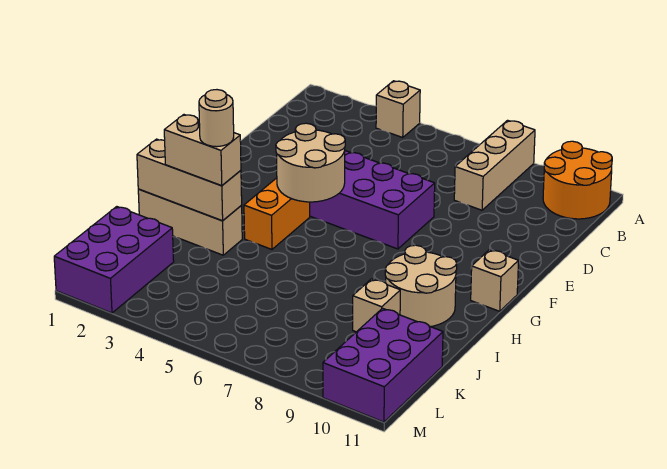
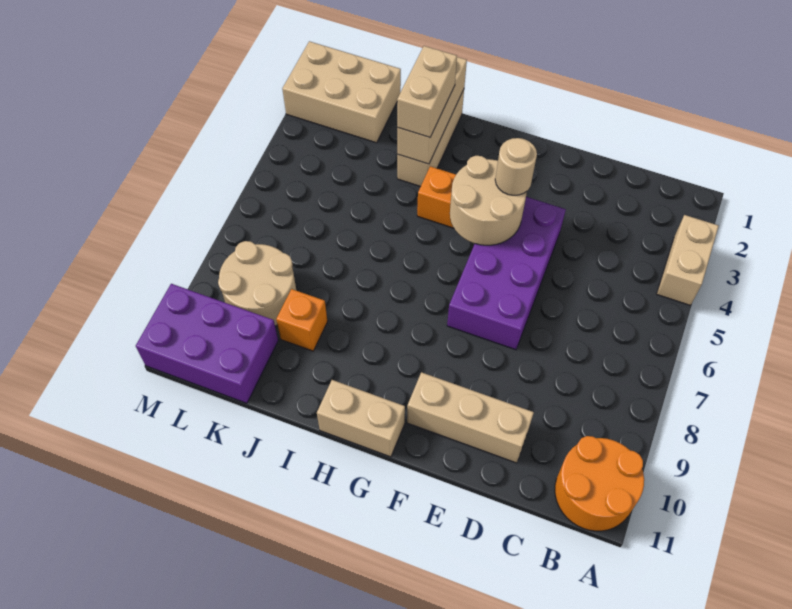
tan brick A4 level 1 -> tan brick A3:A4 level 1
tan brick A8:C8 level 1 -> tan brick D10:F10 level 1
tan brick G11 level 1 -> tan brick G11:H11 level 1
tan round brick H9:I10 level 1 -> tan round brick K8:L9 level 1
tan round brick I3 level 4 -> tan round brick F4 level 3
tan brick J9 level 1 -> orange brick J9 level 1
purple brick K1:M2 level 1 -> tan brick K1:M2 level 1

